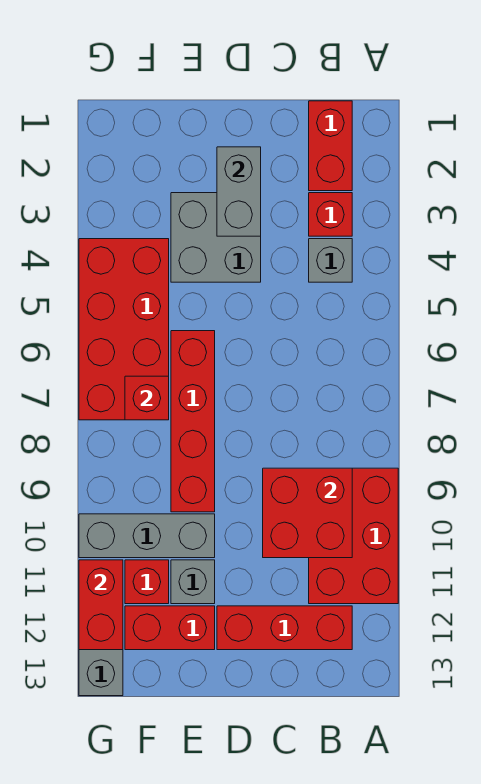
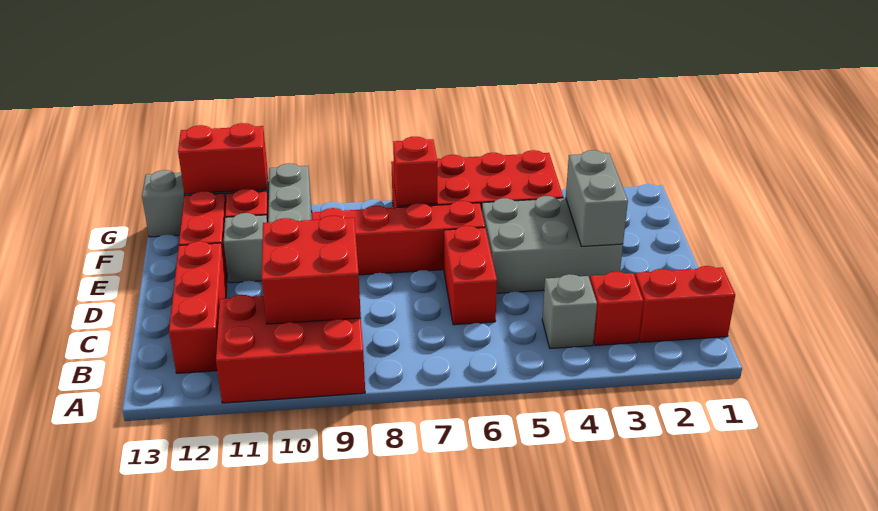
none -> red brick C6:D6 level 1
grey brick D2:D3 level 2 -> grey brick D3:E3 level 2
grey brick D3:E4 level 1 -> grey brick D3:E5 level 1

